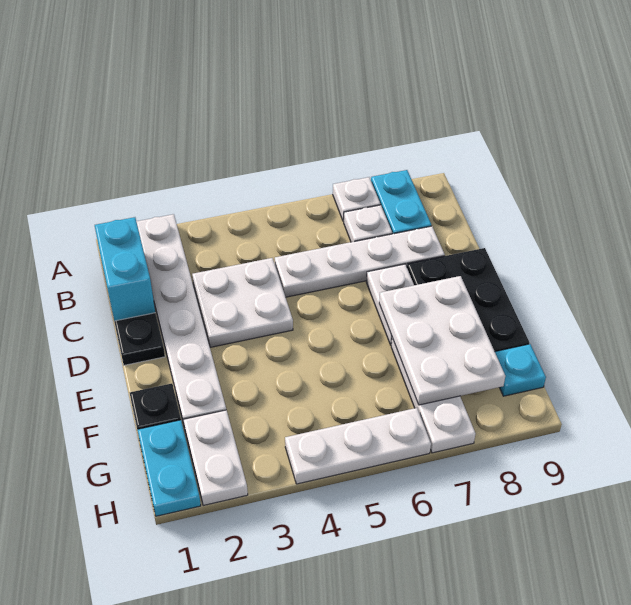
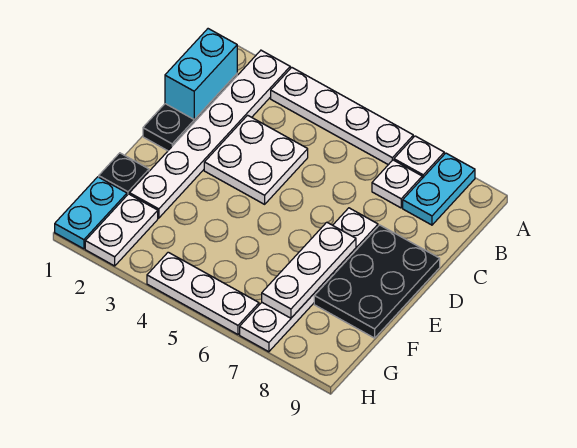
white plate C5:C8 level 1 -> white plate A3:A6 level 1
white plate E7:G8 level 2 -> white plate E7:G7 level 2
cyan plate G9 level 1 -> none

